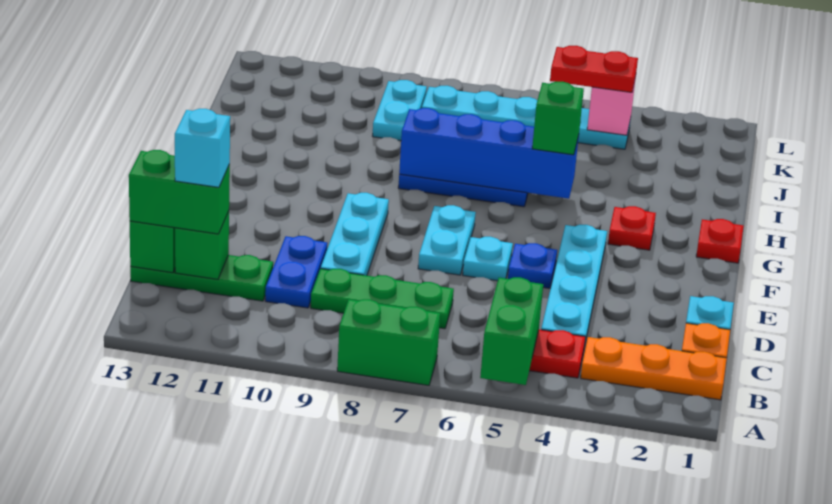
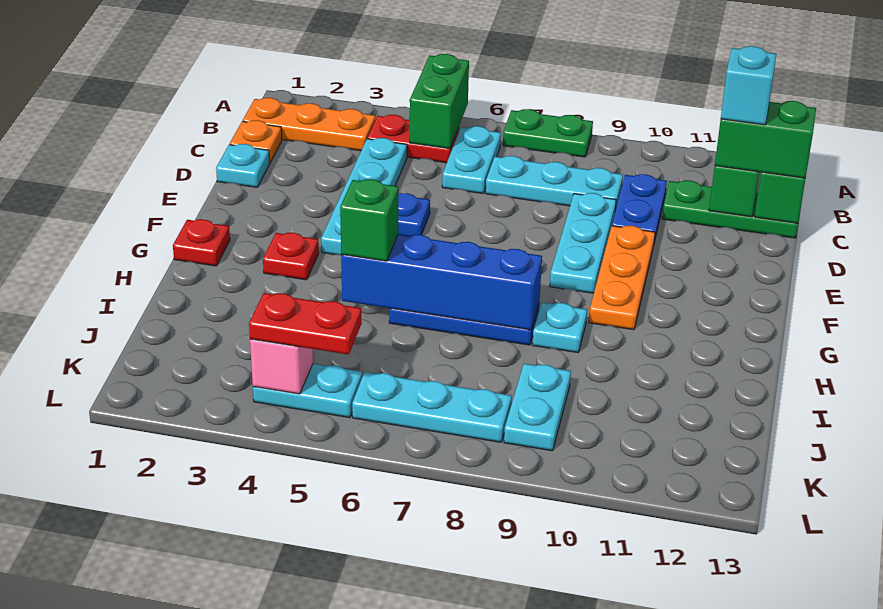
green brick A7:A8 level 1 -> green plate A7:A8 level 1
green plate C7:C9 level 1 -> cyan plate C7:C9 level 1
cyan plate E6 level 1 -> cyan plate H9 level 1
cyan plate E7:F7 level 1 -> cyan plate B6:C6 level 1
none -> orange plate E10:G10 level 1

